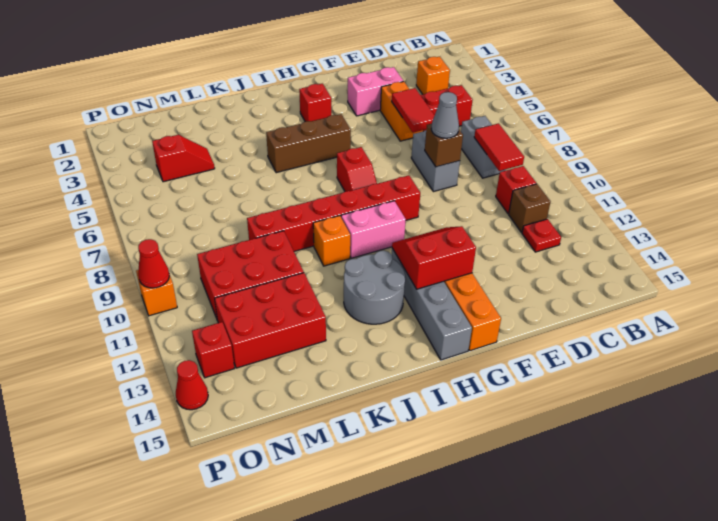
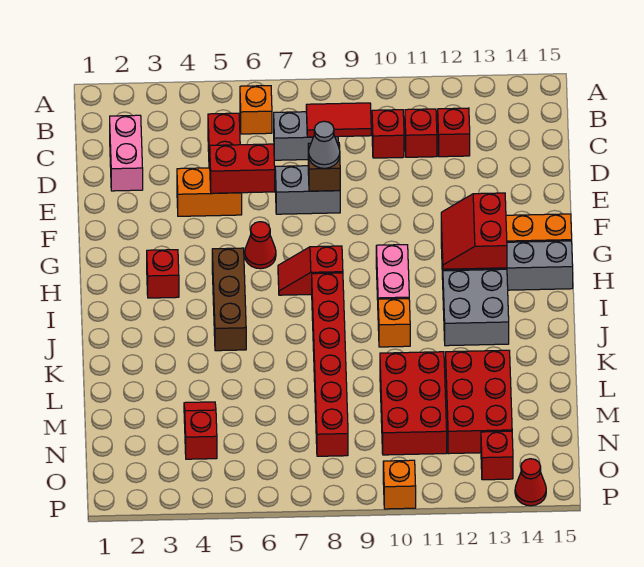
orange brick C3 level 1 -> orange brick B6 level 1
brown brick C11 level 1 -> red brick C11 level 1
red plate C12 level 1 -> red brick C12 level 1
pink brick E3:F3 level 1 -> pink brick C2:D2 level 1
red tile E5:E6 level 2 -> red brick E5:E6 level 2
red brick G9:L9 level 1 -> red brick I8:N8 level 1
red slope H7:H8 level 1 top 7 -> red slope H7:H8 level 1 top 8
grey round brick I12:J13 level 1 -> grey brick I12:J13 level 1
red cone P10 level 2 -> red cone G6 level 1

